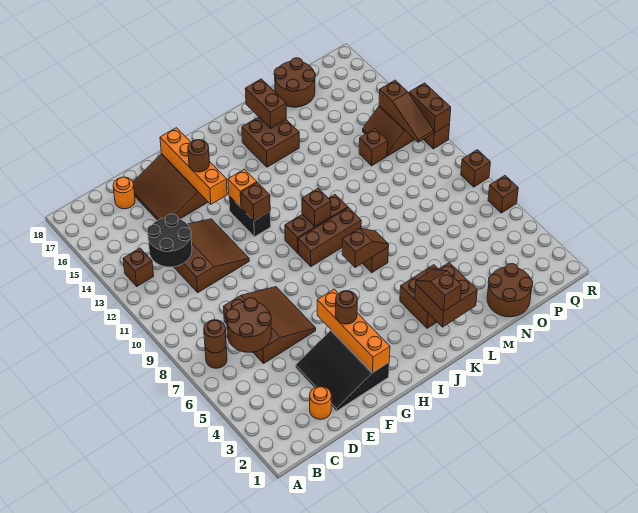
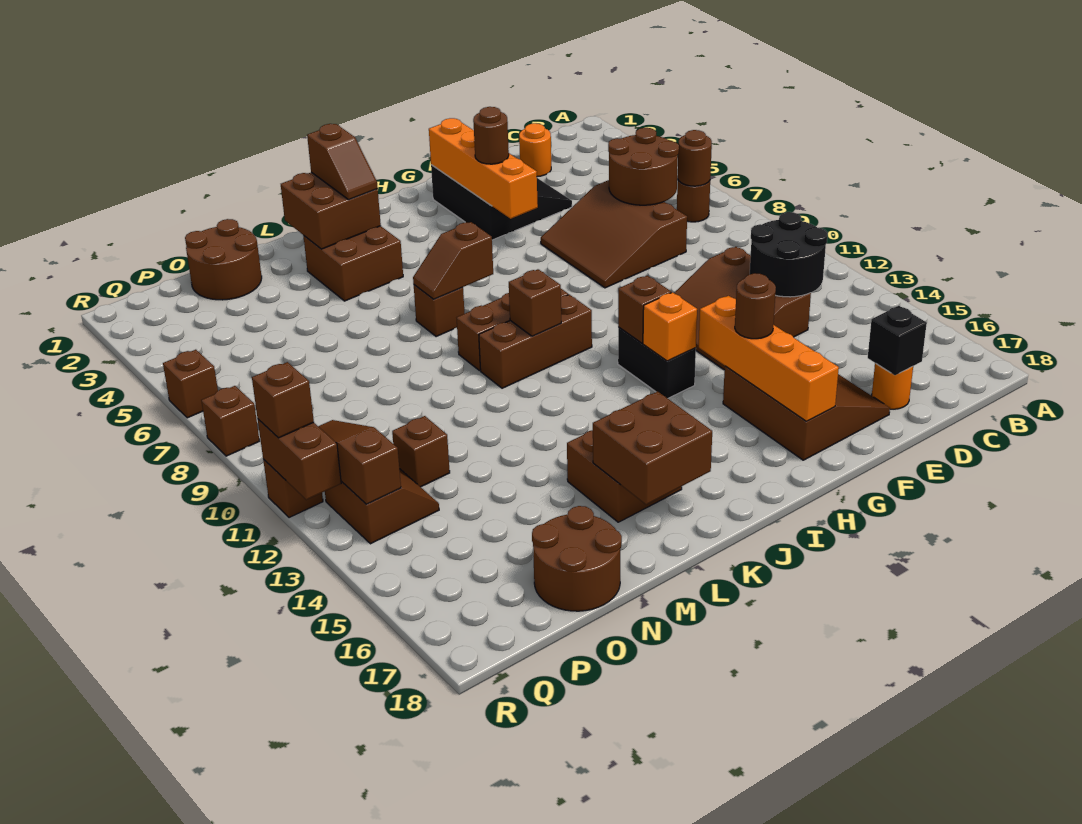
brown brick B13 level 1 -> brown brick R11 level 3
none -> black brick D17 level 2
brown brick L16:L17 level 2 -> brown brick K16:L17 level 2

